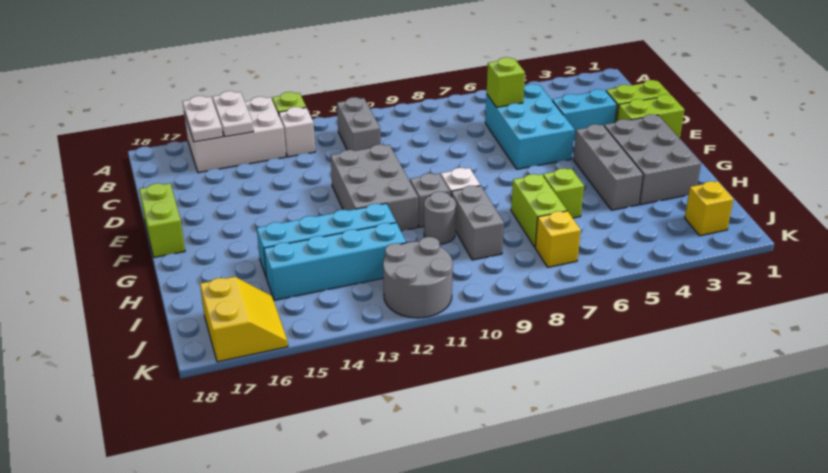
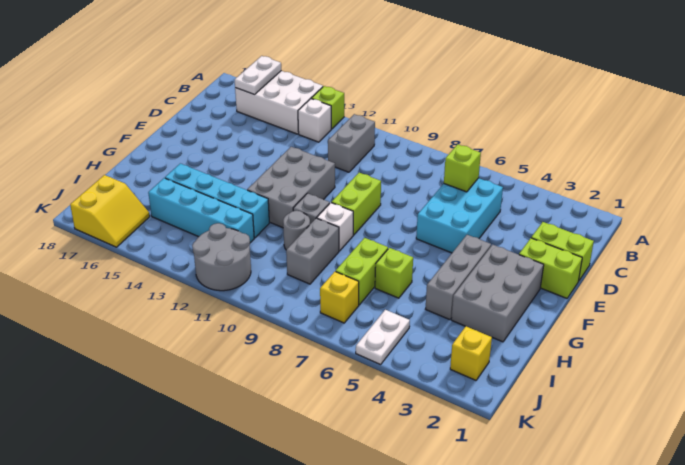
white plate A15:B15 level 2 -> white plate J5:K5 level 1
cyan brick D3:D4 level 1 -> none
lime brick E18:F18 level 1 -> lime brick E9:F9 level 1

